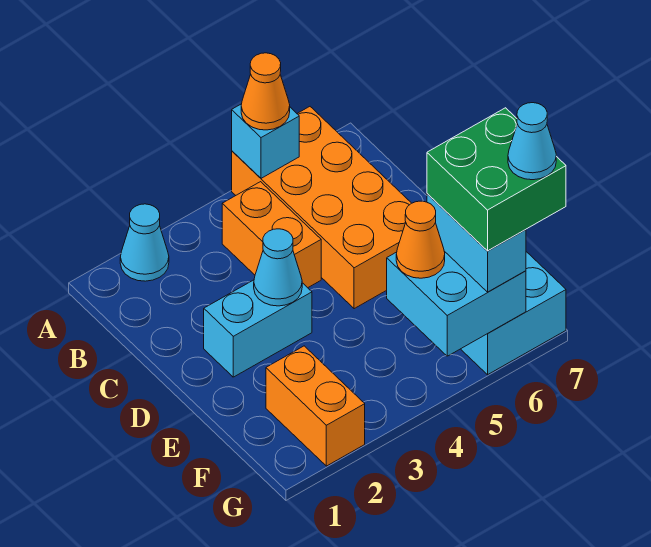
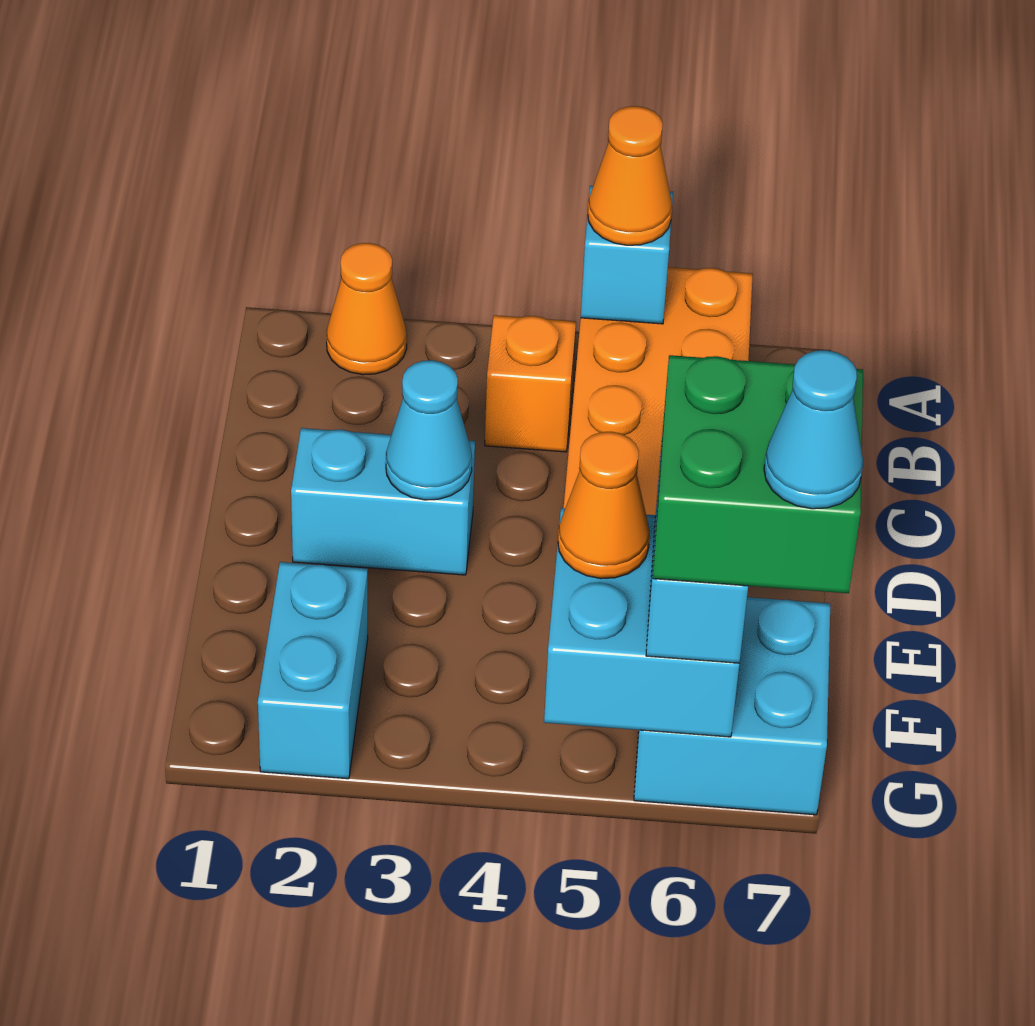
cyan cone A2 level 1 -> orange cone A2 level 1
orange brick B4:C4 level 1 -> orange brick B4 level 1
orange brick F2:G2 level 1 -> cyan brick F2:G2 level 1

